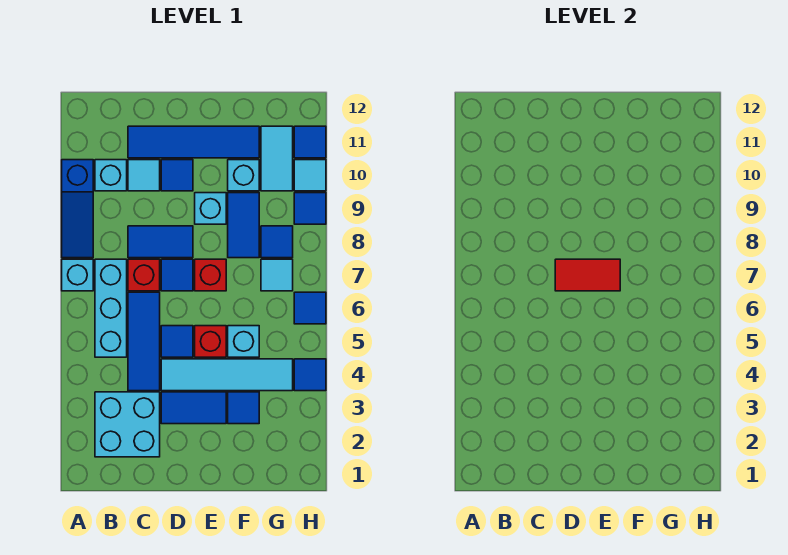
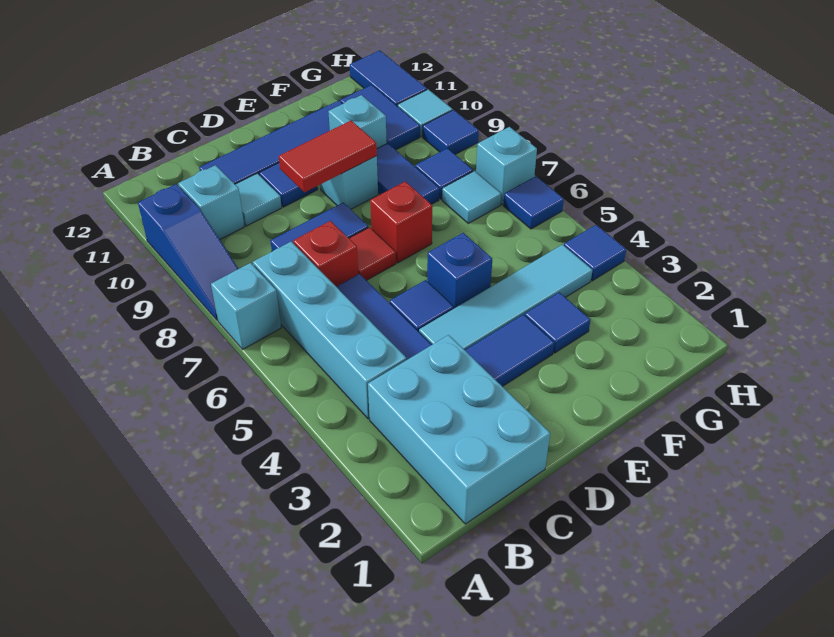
cyan brick B2:C3 level 1 -> cyan brick B1:C3 level 1
cyan brick B5:B7 level 1 -> cyan brick B4:B7 level 1
blue tile D7 level 1 -> red tile D7 level 1
red tile D7:E7 level 2 -> red tile D9:E9 level 2
red brick E5 level 1 -> blue brick E5 level 1
cyan brick F5 level 1 -> cyan brick H7 level 1
cyan tile G10:G11 level 1 -> blue tile G10:G11 level 1
blue tile H11 level 1 -> blue tile H11:H12 level 1

